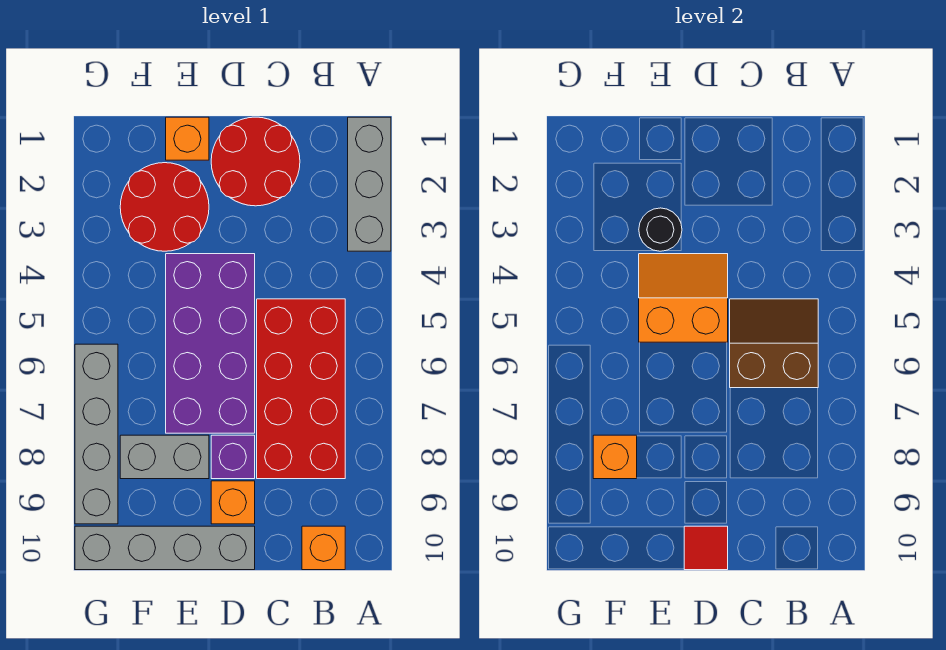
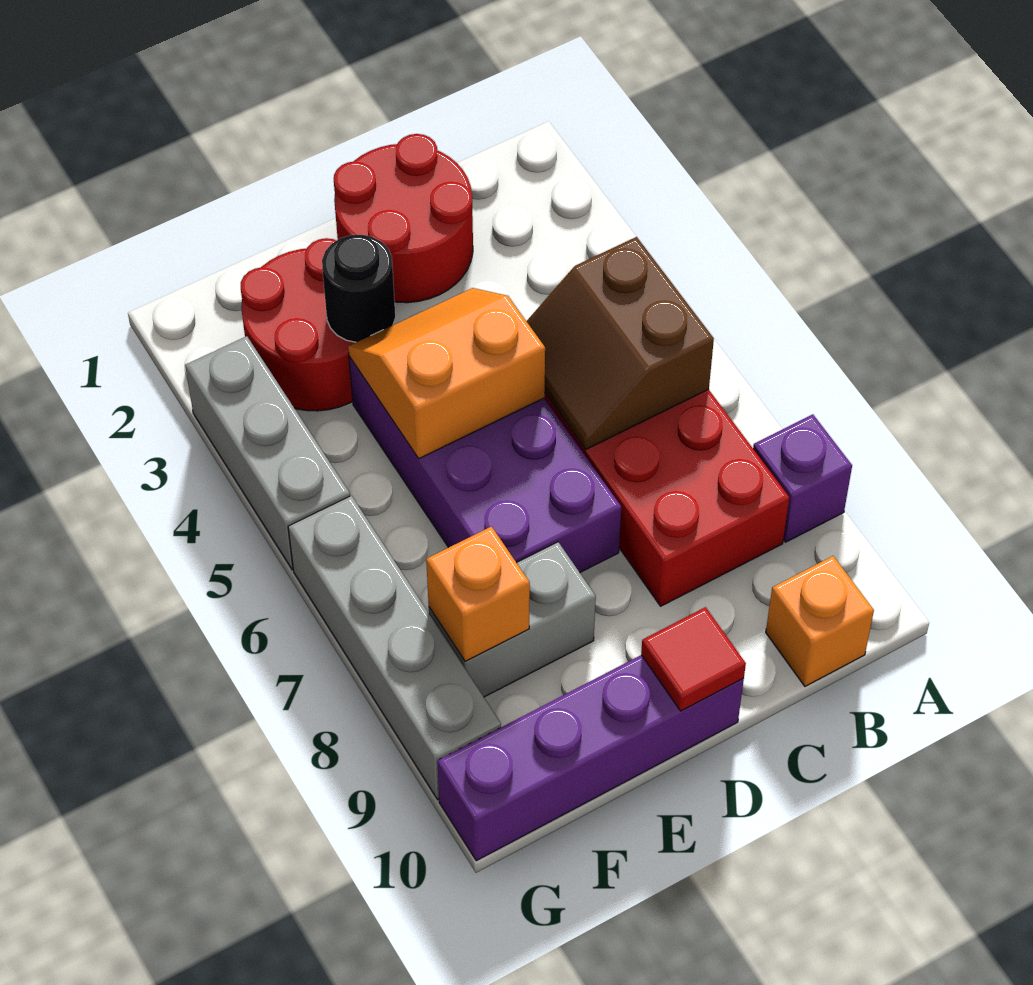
grey brick A1:A3 level 1 -> grey brick G3:G5 level 1
brown slope B5:C6 level 2 top 6 -> brown slope B5:C6 level 2 top B
purple brick D8 level 1 -> purple brick A8 level 1
orange brick D9 level 1 -> none
grey brick D10:G10 level 1 -> purple brick D10:G10 level 1
orange brick E1 level 1 -> none

